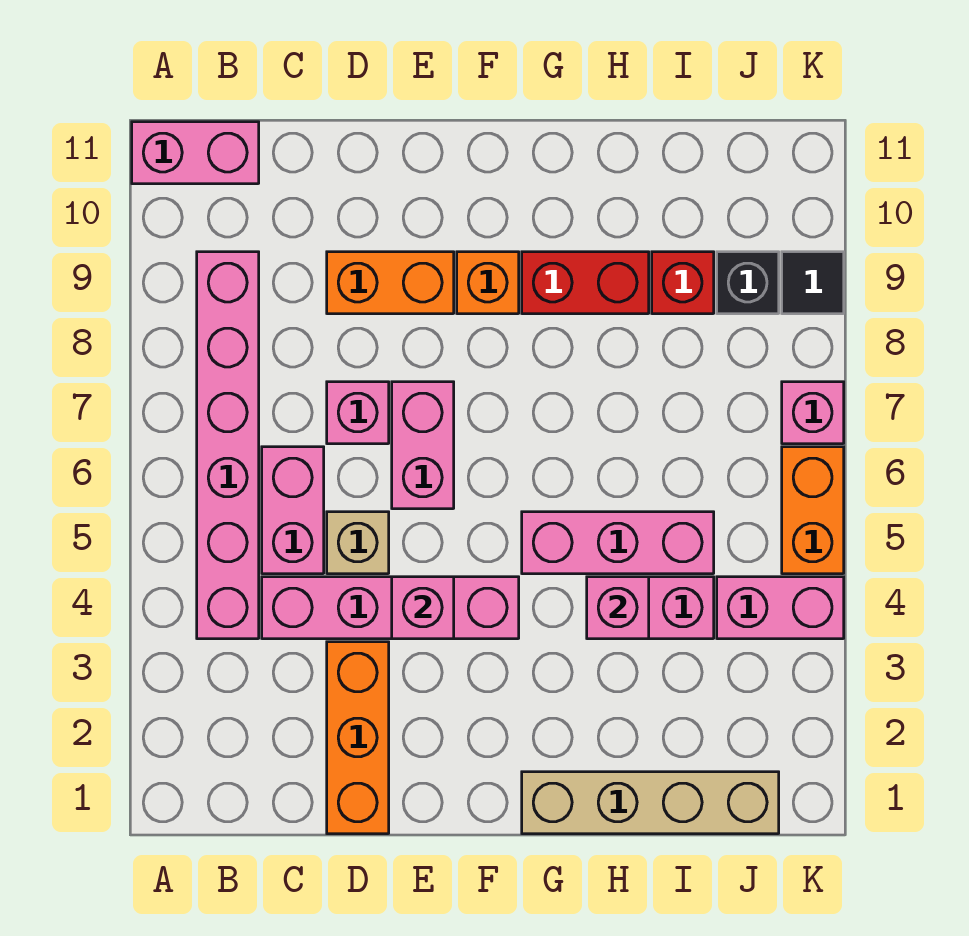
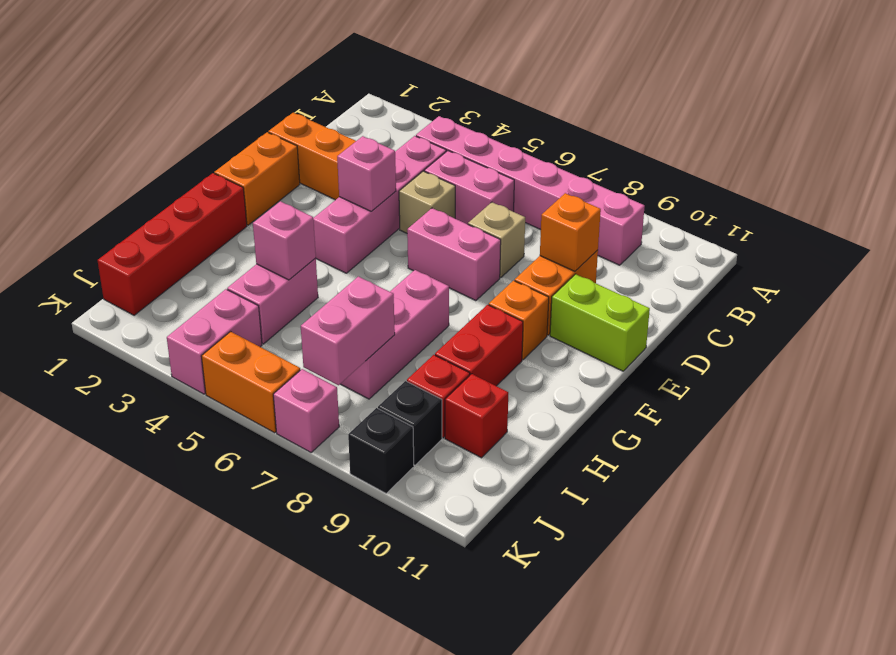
pink brick A11:B11 level 1 -> pink brick I7:J7 level 2
pink brick D7 level 1 -> tan brick D7 level 1
none -> orange brick D9 level 2
none -> orange brick E1:F1 level 1
none -> lime brick E10:E11 level 1
tan brick G1:J1 level 1 -> red brick G1:J1 level 1
pink brick G5:I5 level 1 -> pink brick G7:I7 level 1
none -> red brick I10 level 1
black tile K9 level 1 -> black brick K9 level 1

